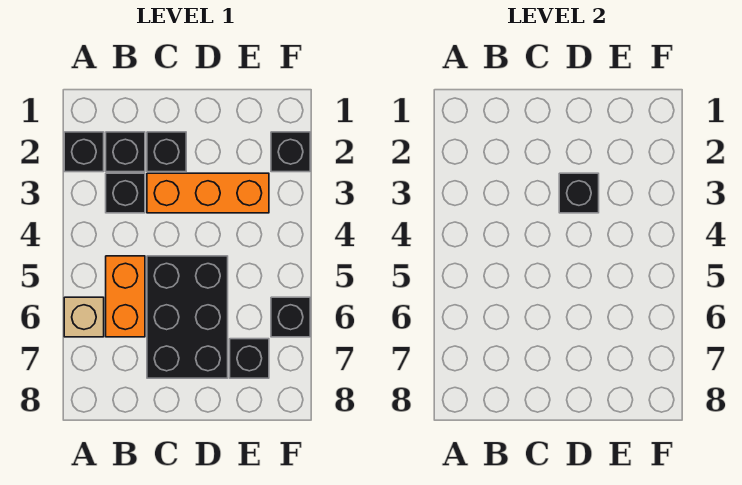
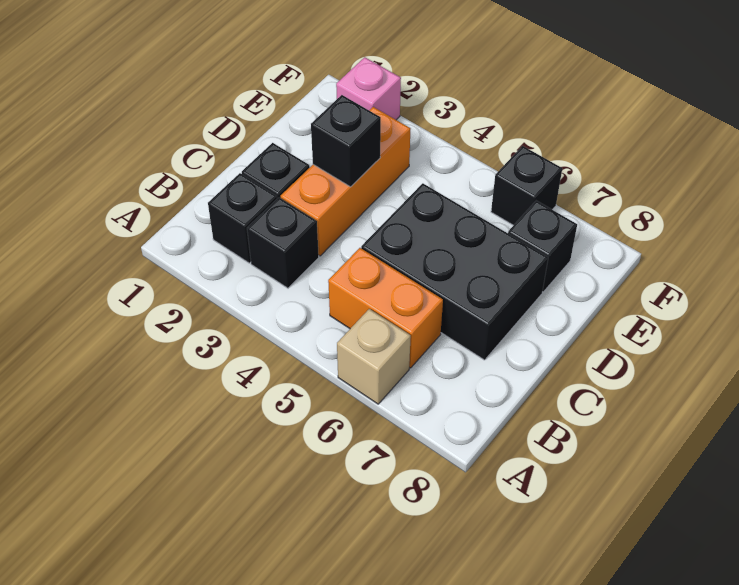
black brick A2 level 1 -> none
black brick F2 level 1 -> pink brick F2 level 1

